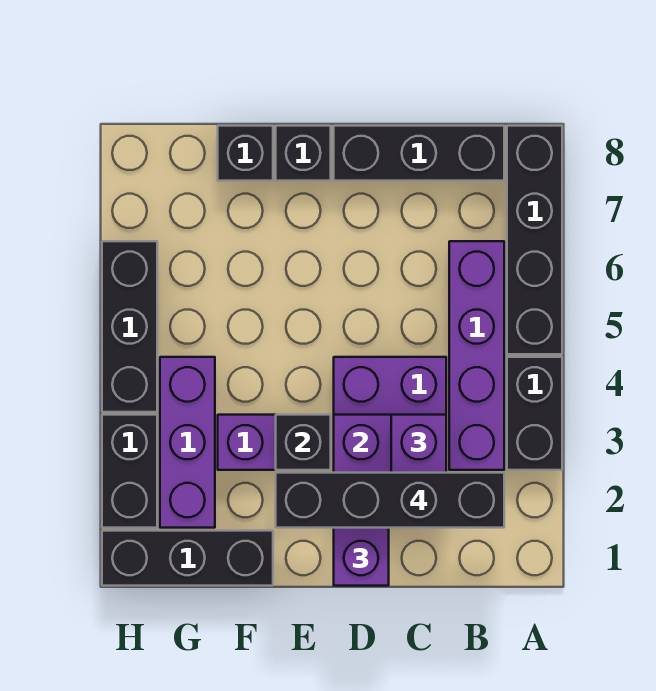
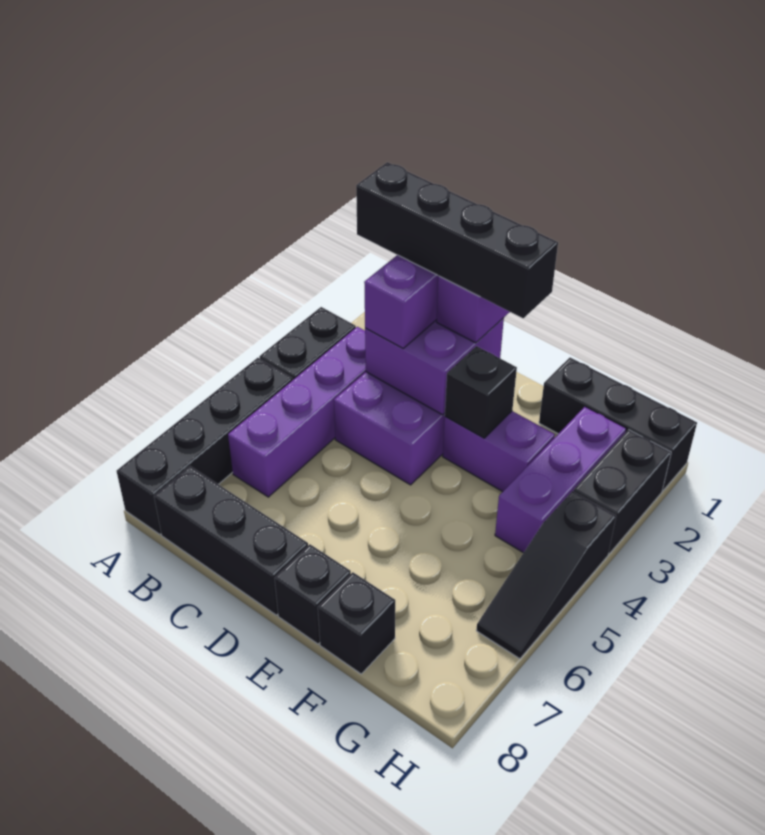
black brick H4:H6 level 1 -> black slope H4:H6 level 1 top 4

